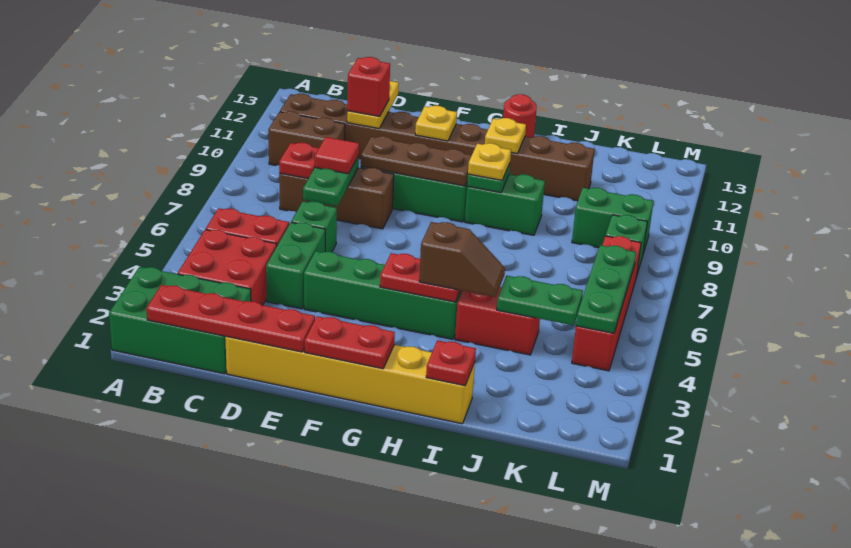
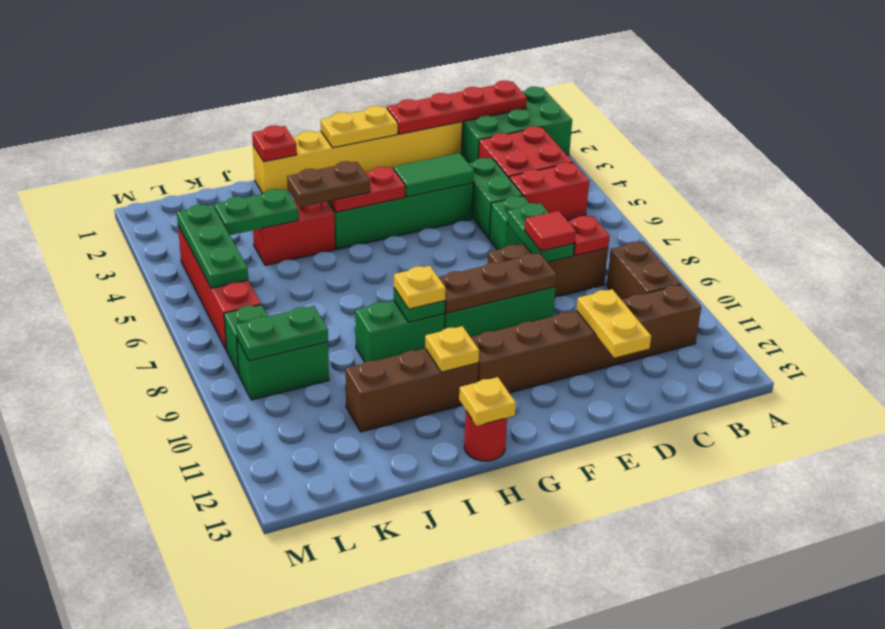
brown brick B10:C10 level 1 -> brown brick B9:B10 level 1
red brick D11 level 3 -> none
none -> green tile E4:F4 level 2
red plate F1:G1 level 2 -> yellow plate F1:G1 level 2
yellow plate F11 level 2 -> yellow plate H13 level 2
brown slope H4:I4 level 3 top H -> brown plate H4:I4 level 3
none -> green plate K9:L9 level 2

